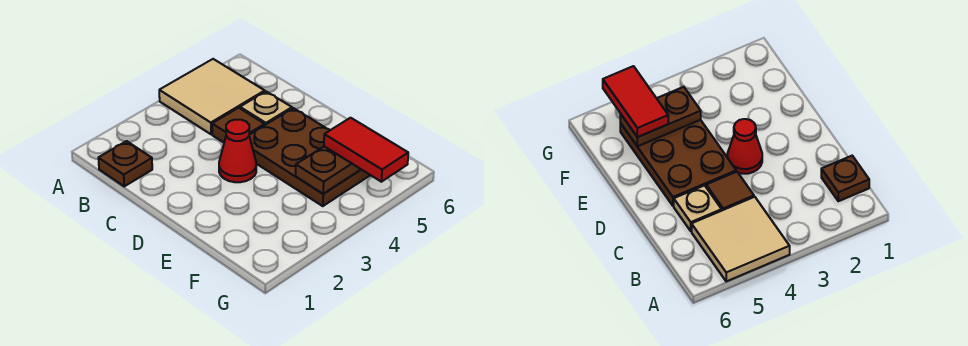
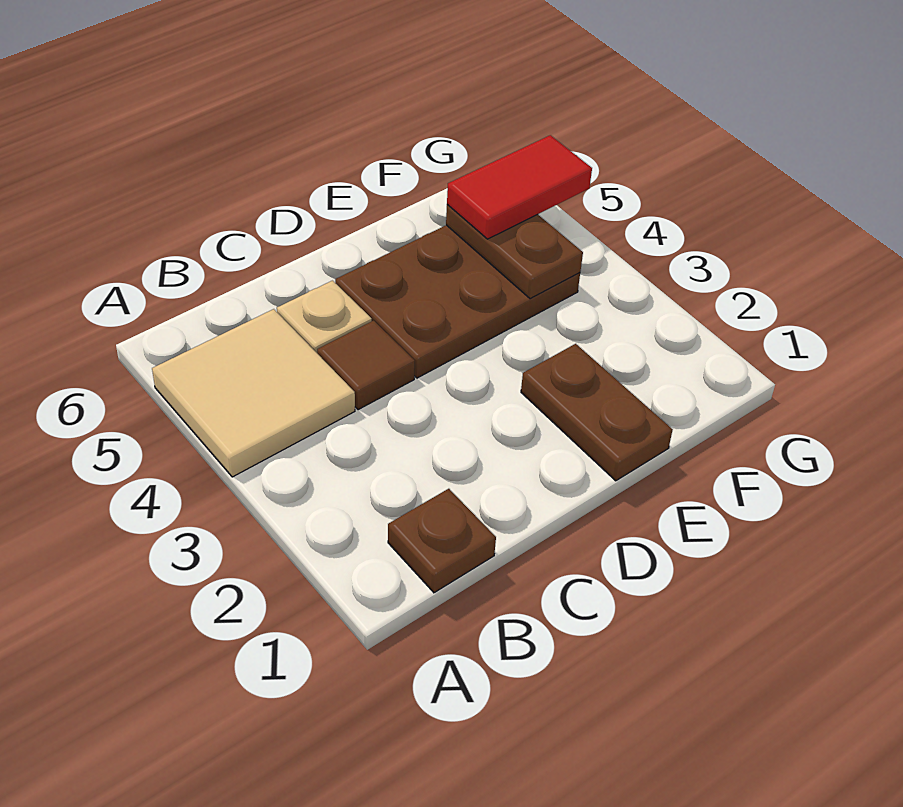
red cone D3 level 1 -> none
none -> brown plate E1:E2 level 1

